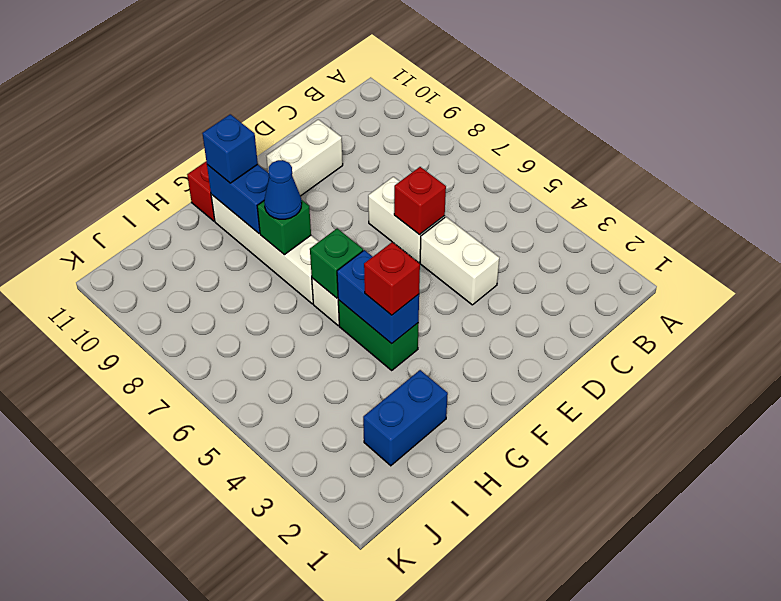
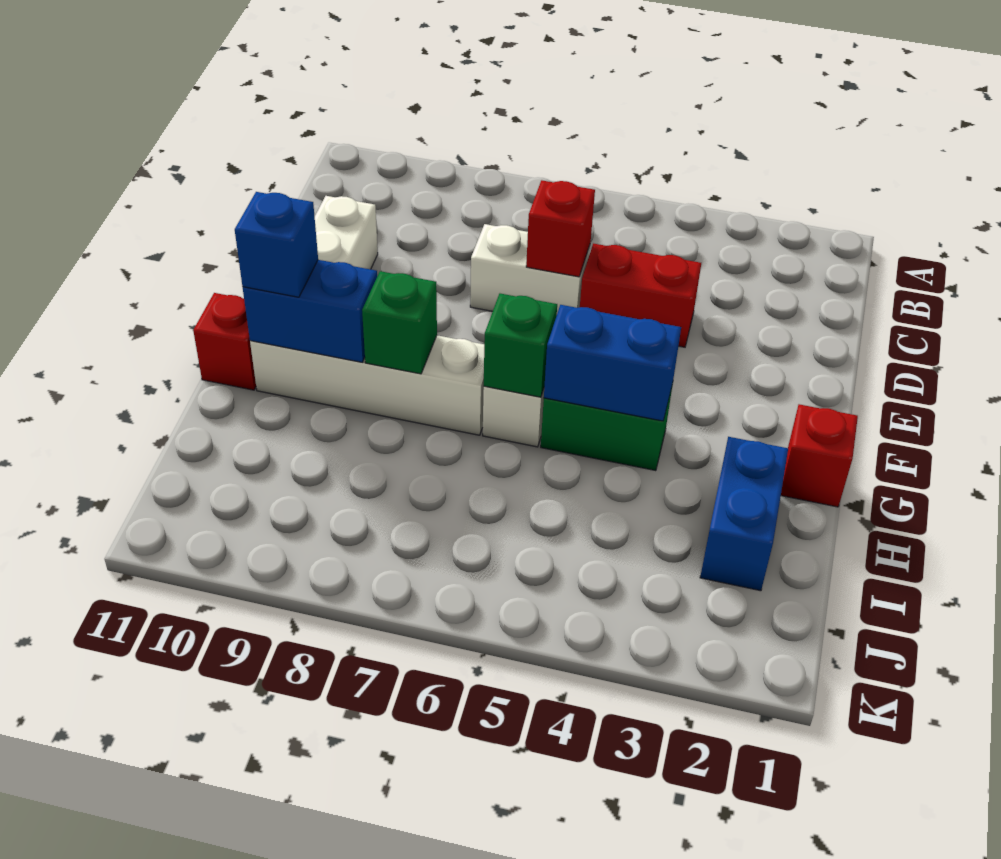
white brick D4:D5 level 1 -> red brick D4:D5 level 1
red brick G4 level 3 -> red brick G1 level 1
blue cone G8 level 3 -> none

